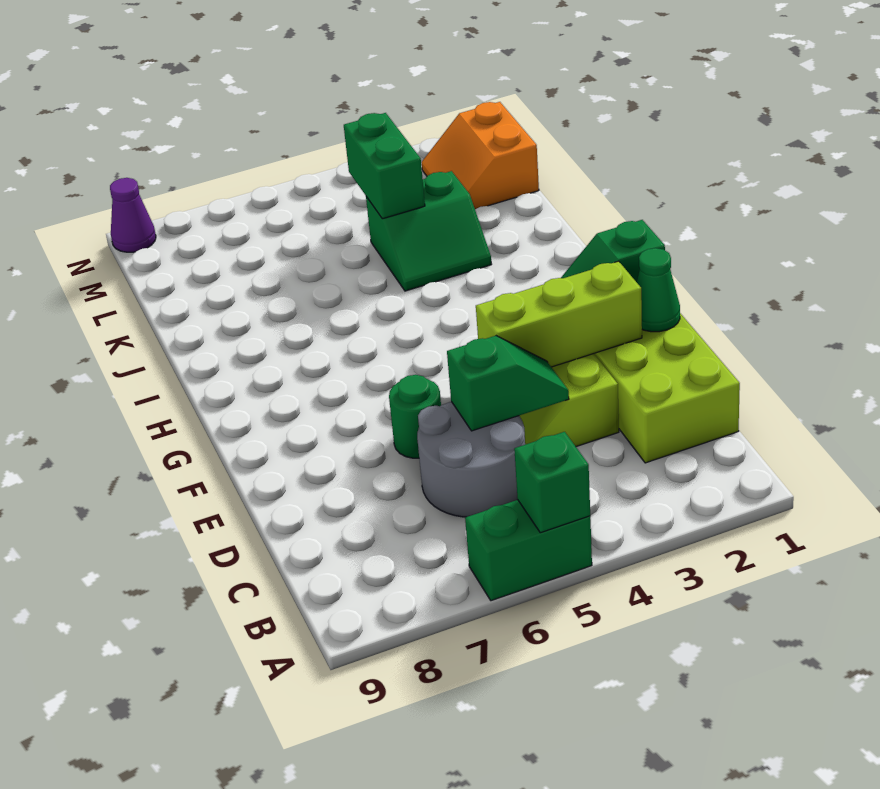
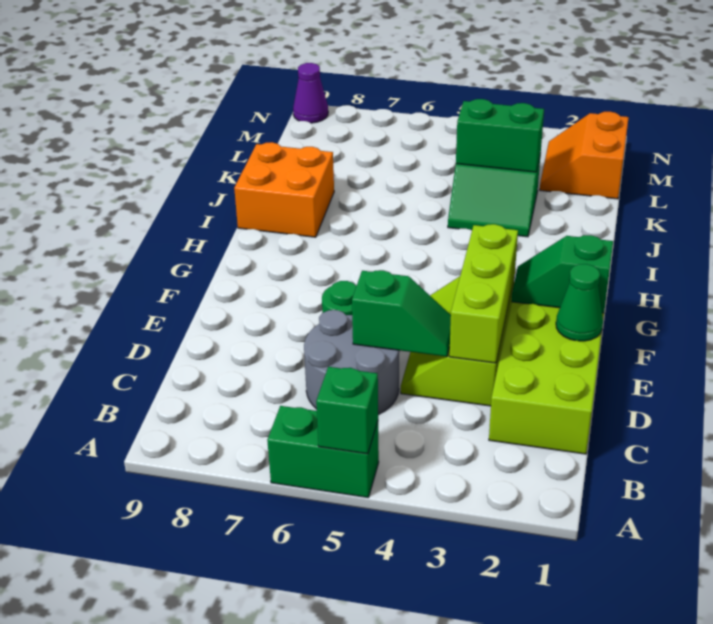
lime brick E2:E4 level 2 -> lime brick D3:F3 level 2
none -> orange brick I8:J9 level 1
green brick K4:L4 level 2 -> green brick K3:K4 level 2

